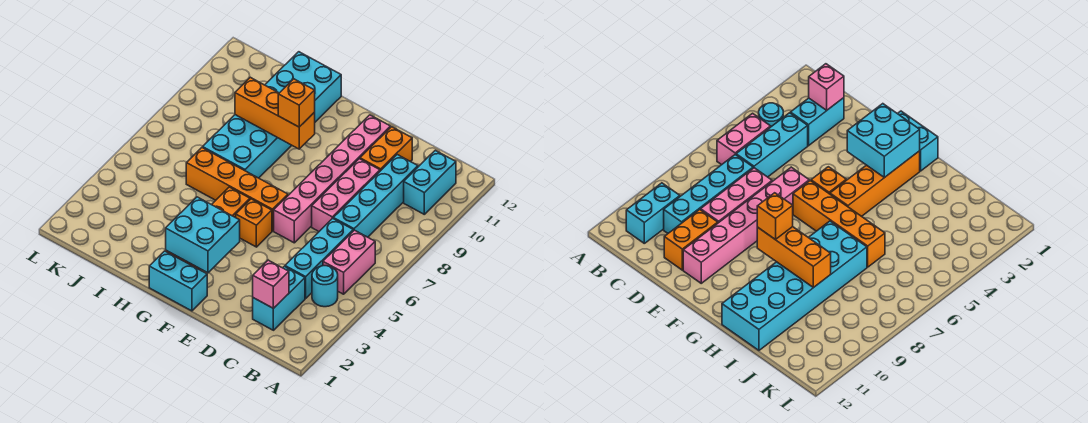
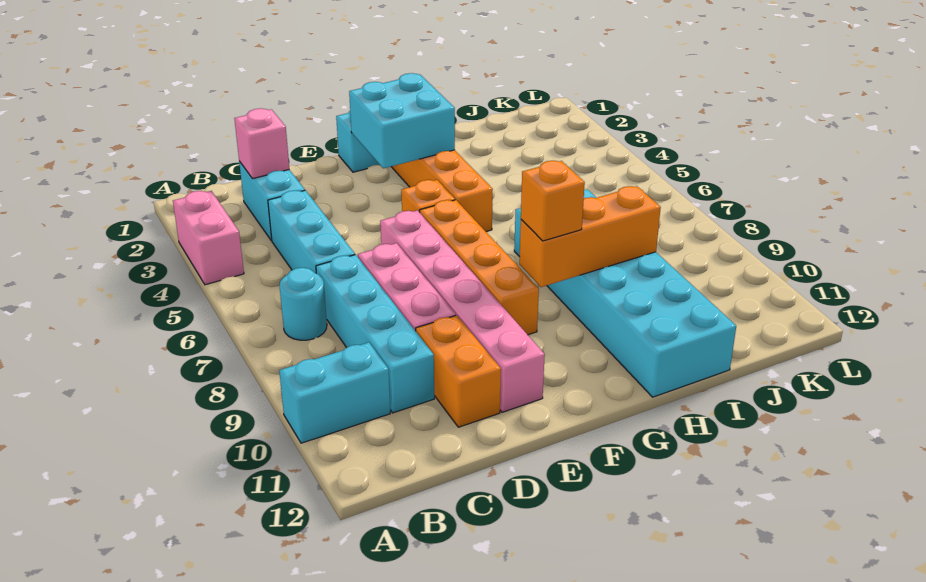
cyan round brick B4 level 1 -> cyan round brick B7 level 1
pink brick B5:B6 level 1 -> pink brick A3:A4 level 1
cyan brick B10:B11 level 1 -> cyan brick A10:B10 level 1
orange brick F6:I6 level 1 -> orange brick F6:F9 level 1

